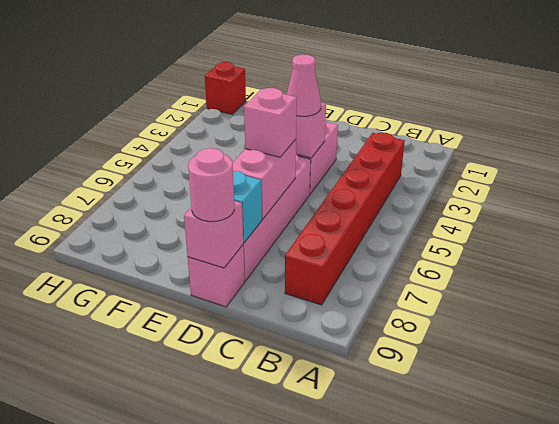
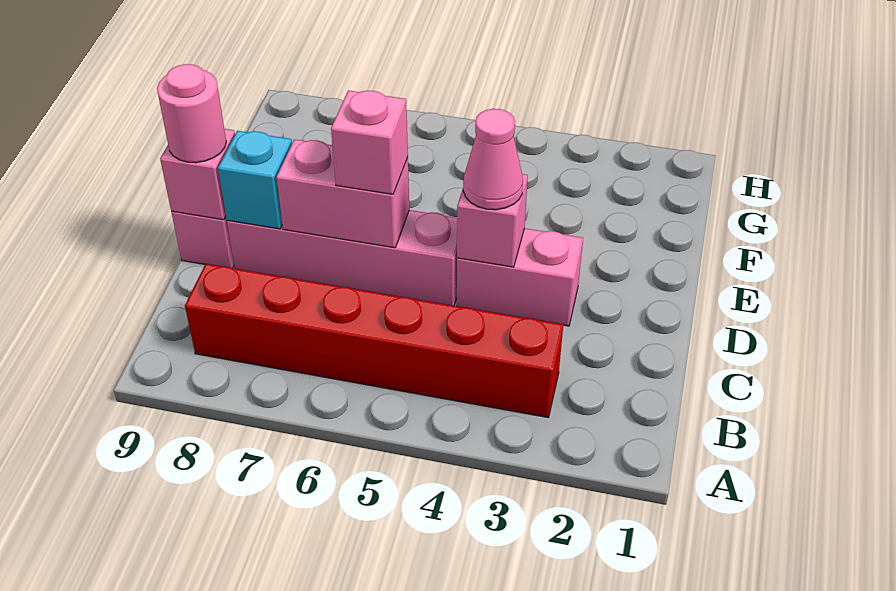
red brick H1 level 1 -> none

